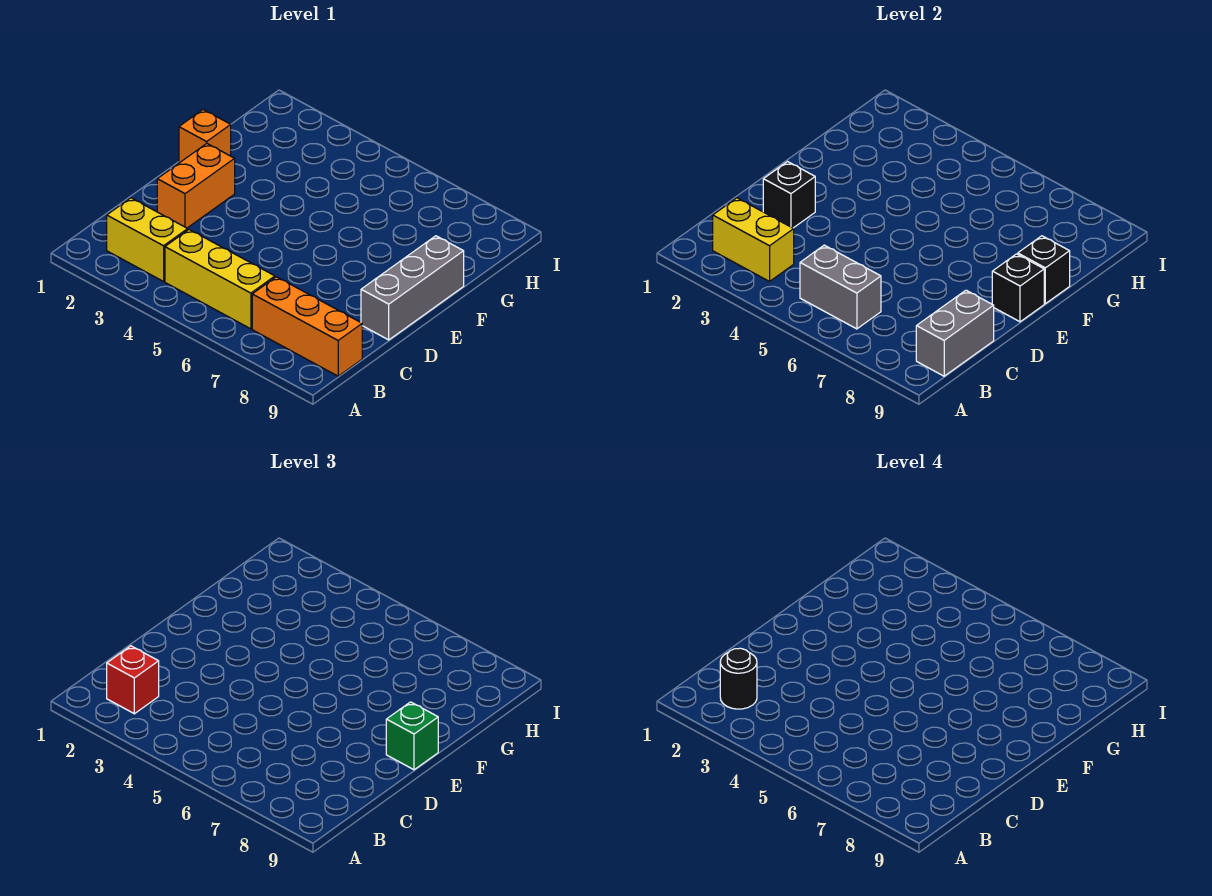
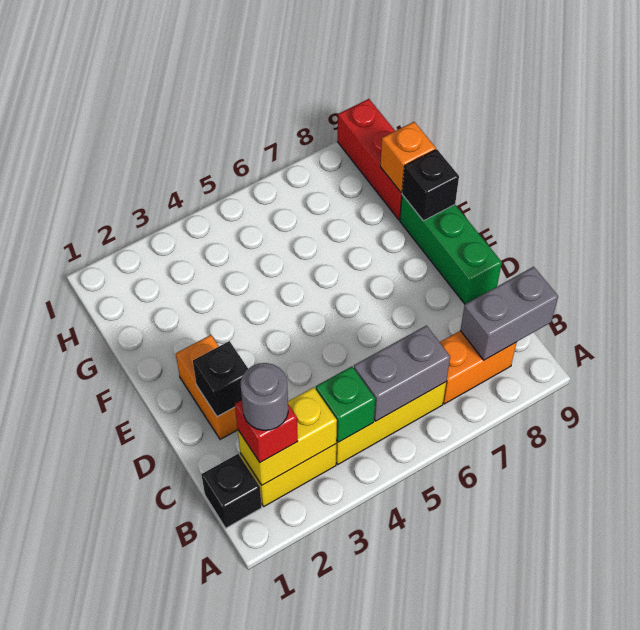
black round brick B2 level 4 -> grey round brick B2 level 4
orange brick B7:B9 level 1 -> orange brick B7:B8 level 1
grey brick B9:C9 level 2 -> grey brick B8:B9 level 2
grey brick D9:F9 level 1 -> green brick D9:F9 level 1
black brick E9 level 2 -> black brick B1 level 1
green brick E9 level 3 -> green brick B4 level 2
orange brick F1 level 1 -> orange brick G9 level 2
none -> red brick G9:I9 level 1

